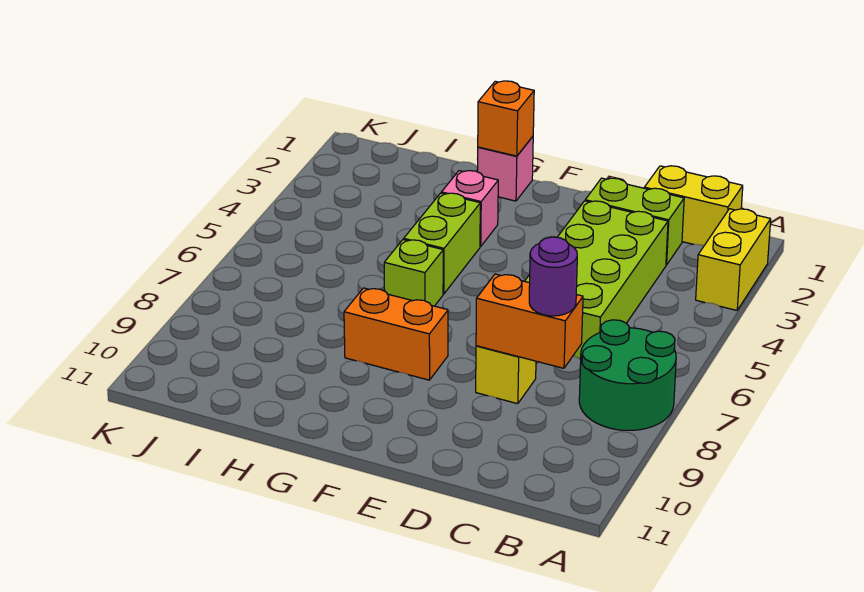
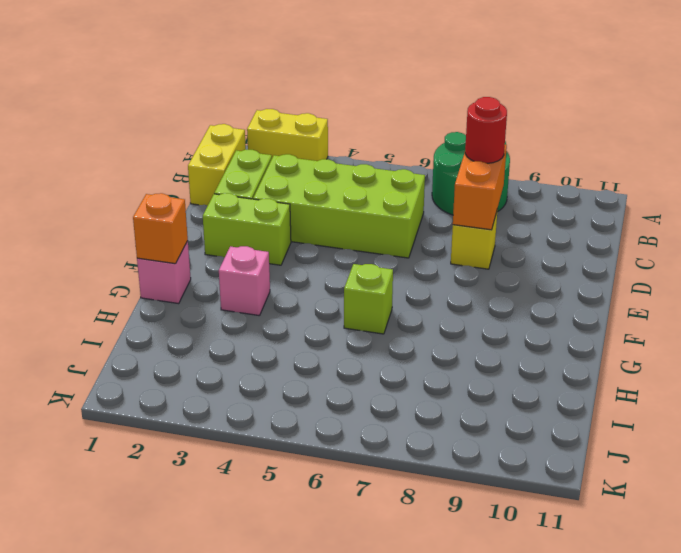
purple round brick C8 level 3 -> red round brick C8 level 3
orange brick F8:G8 level 1 -> none
lime brick G4:G5 level 1 -> lime brick E2:E3 level 1

